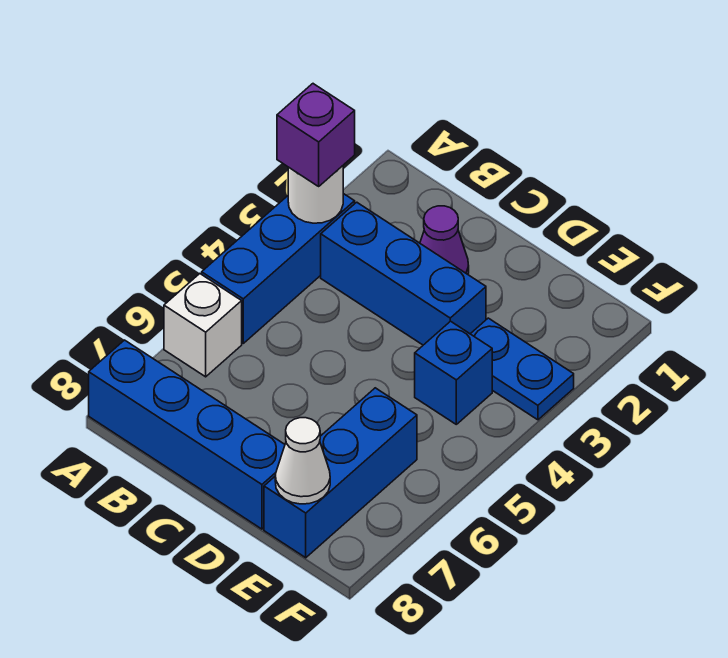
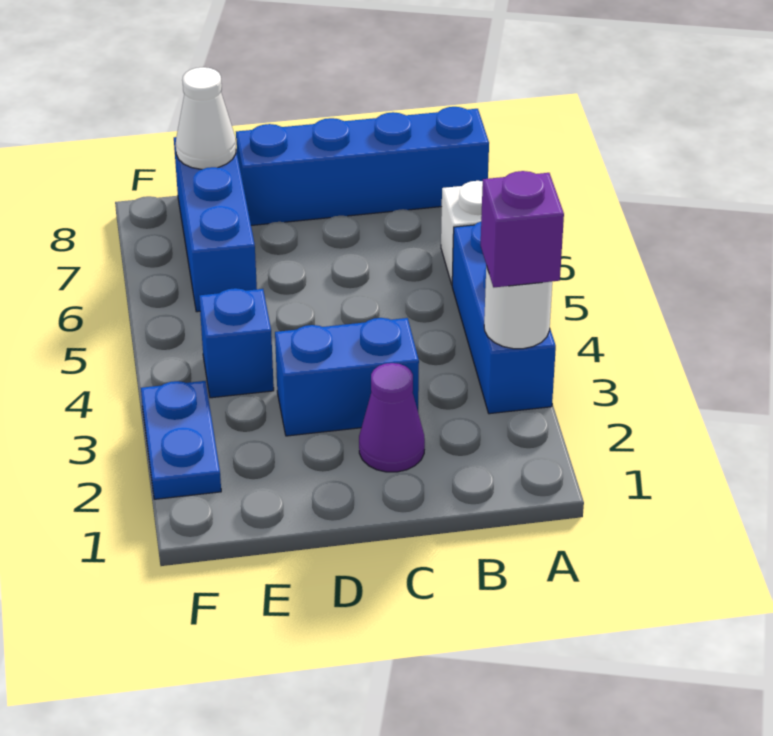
blue brick B3:D3 level 1 -> blue brick C3:D3 level 1
blue plate E3:F3 level 1 -> blue plate F2:F3 level 1

